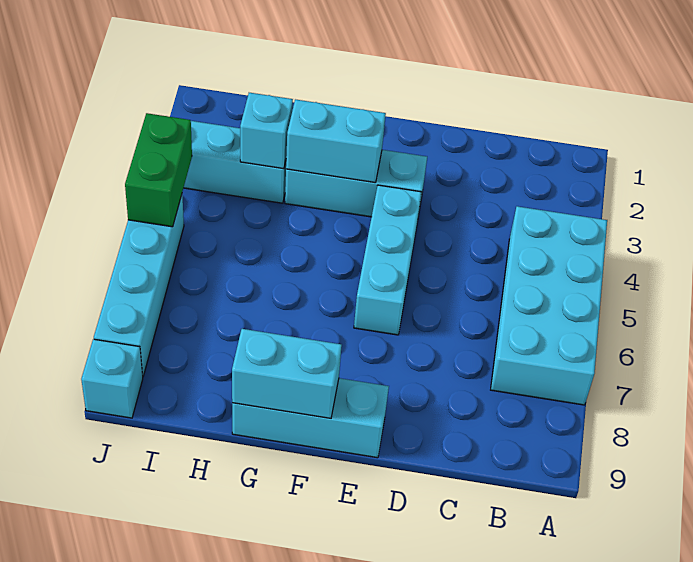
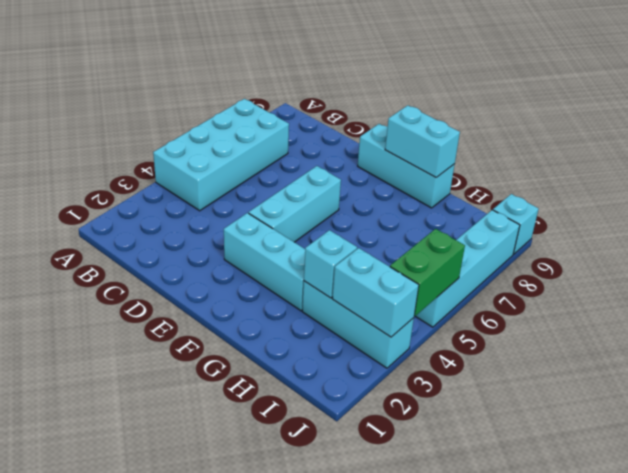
cyan brick F3:G3 level 2 -> cyan brick I3:J3 level 2

